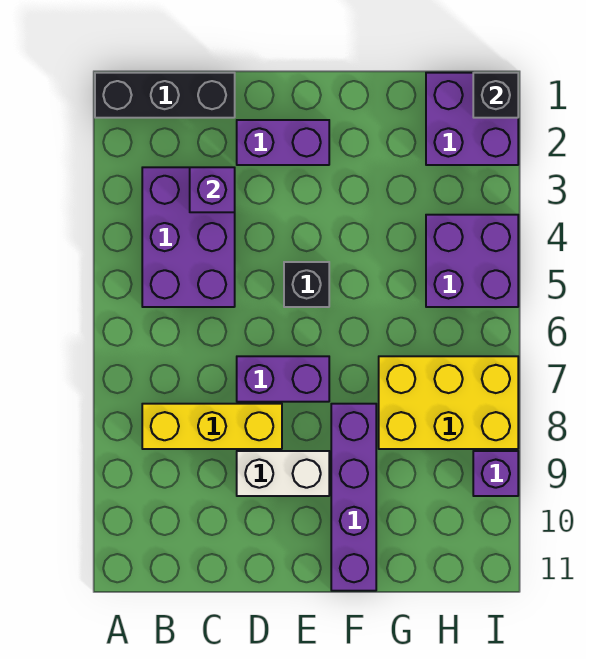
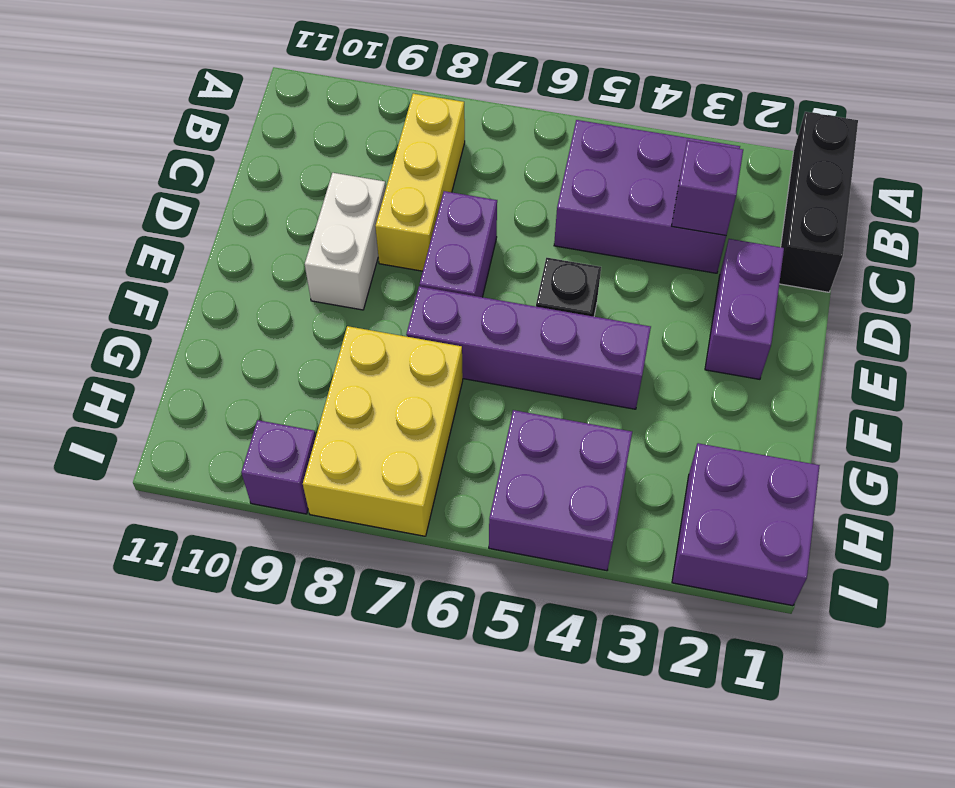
purple brick F8:F11 level 1 -> purple brick F4:F7 level 1
black brick I1 level 2 -> none

